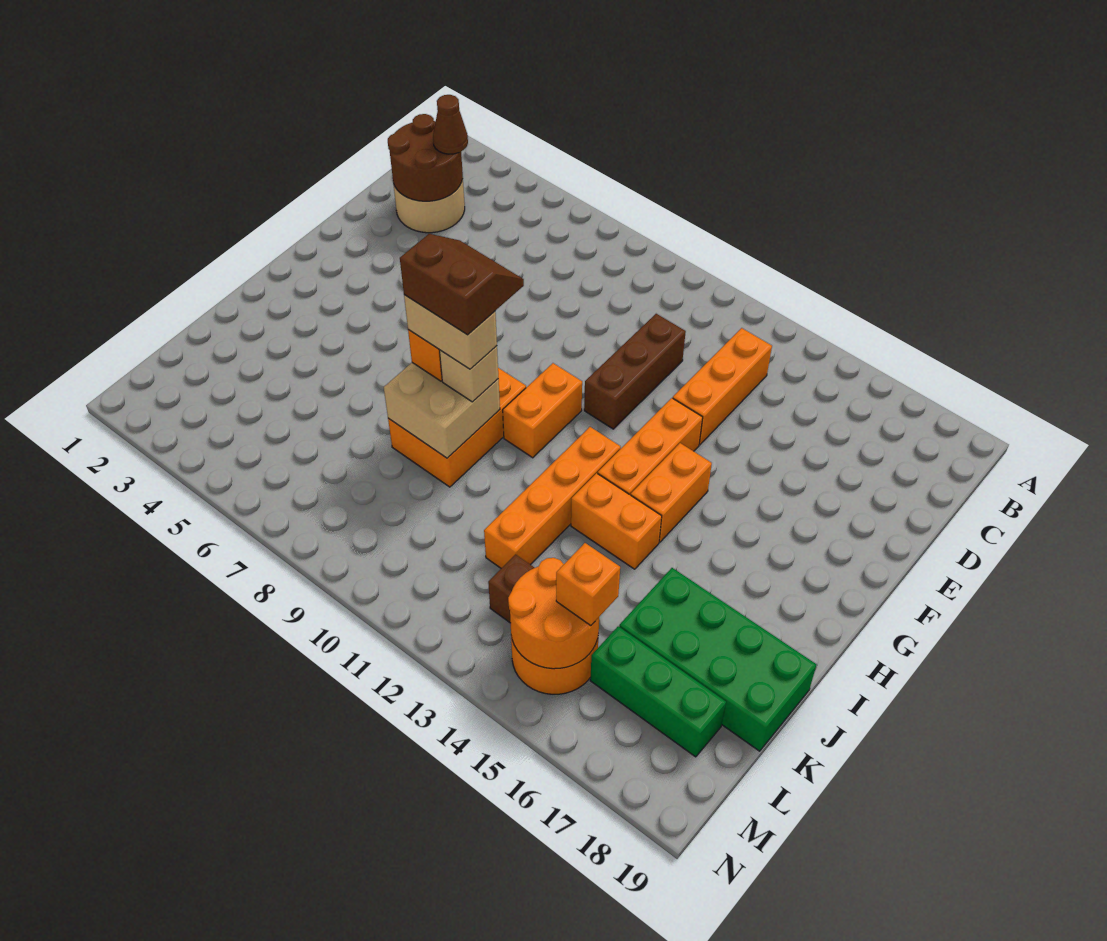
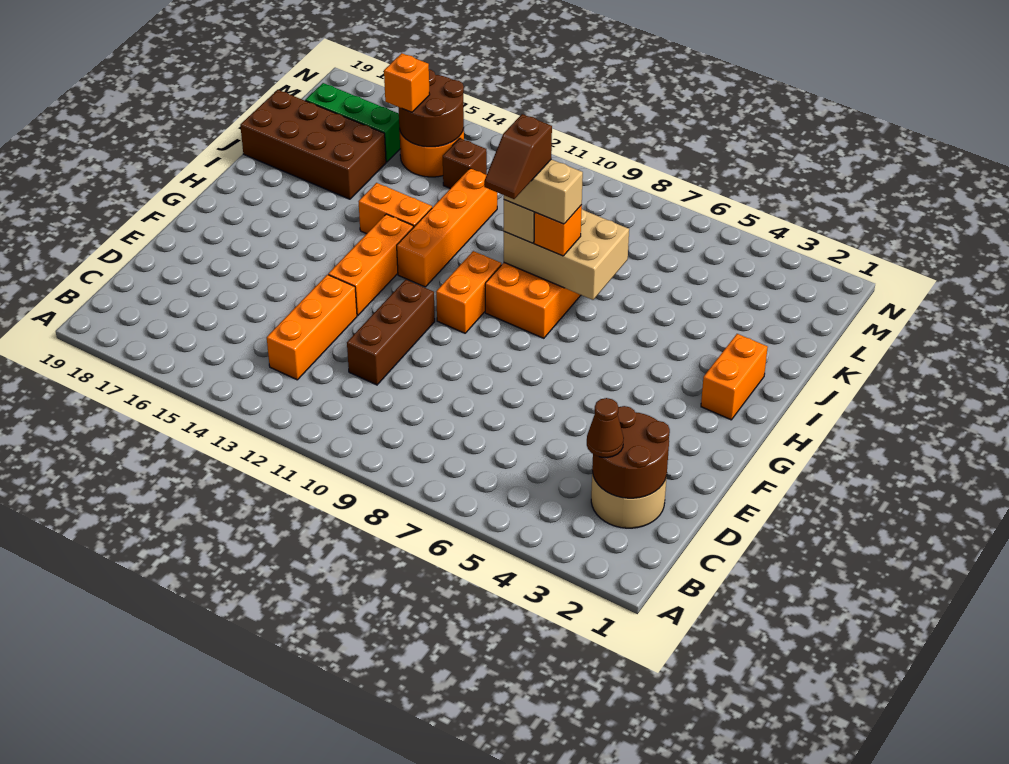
orange brick G14:H14 level 1 -> orange brick H2:I2 level 1
brown slope H8:I9 level 5 top I -> brown slope H9:I9 level 5 top I
tan brick I8:J9 level 2 -> tan brick I7:J9 level 2
green brick J16:K19 level 1 -> brown brick J16:K19 level 1
orange round brick L14:M15 level 2 -> brown round brick L14:M15 level 2

